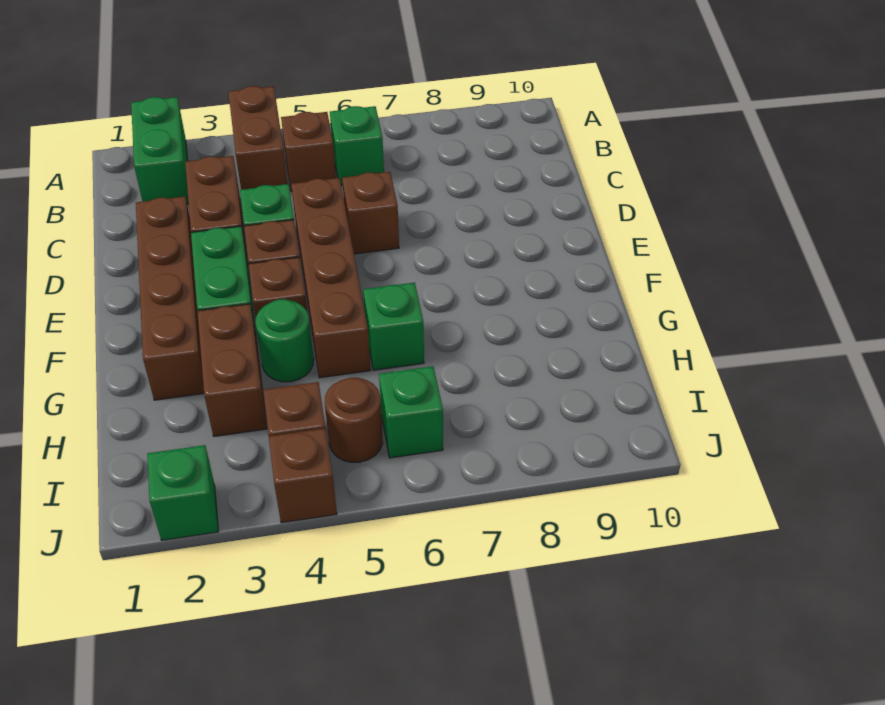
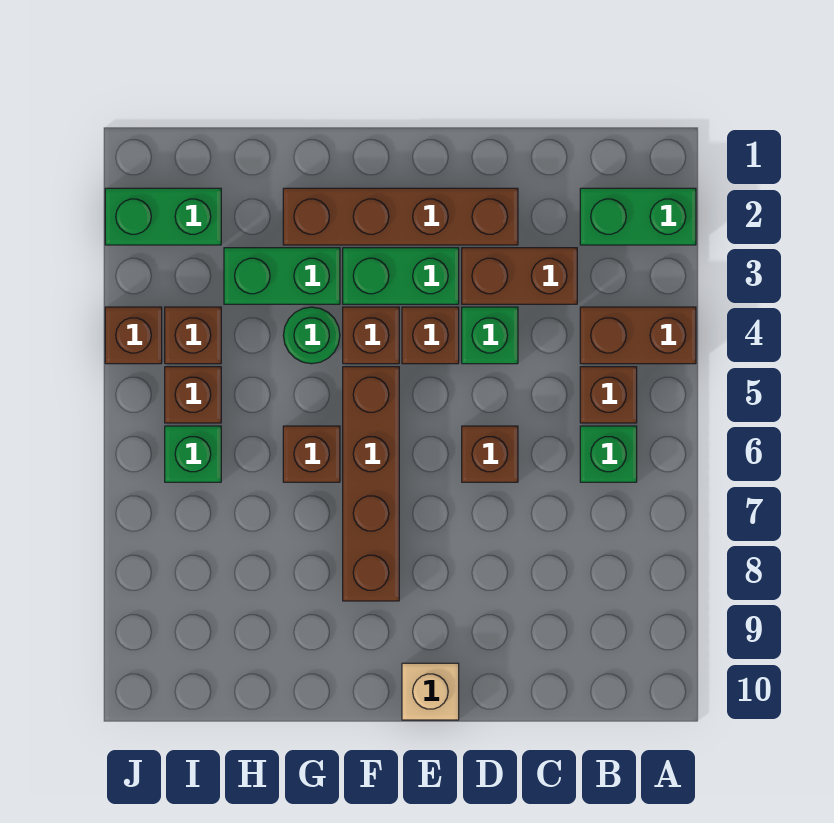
brown brick D5:G5 level 1 -> brown brick F5:F8 level 1
none -> tan brick E10 level 1
brown brick G3:H3 level 1 -> green brick G3:H3 level 1
green brick G6 level 1 -> brown brick G6 level 1
brown round brick I5 level 1 -> brown brick I5 level 1
green brick J2 level 1 -> green brick I2:J2 level 1

